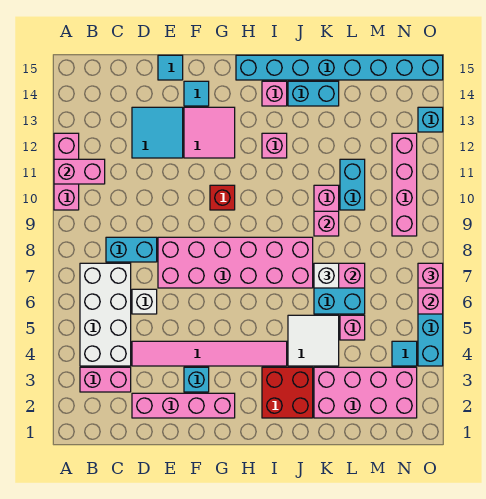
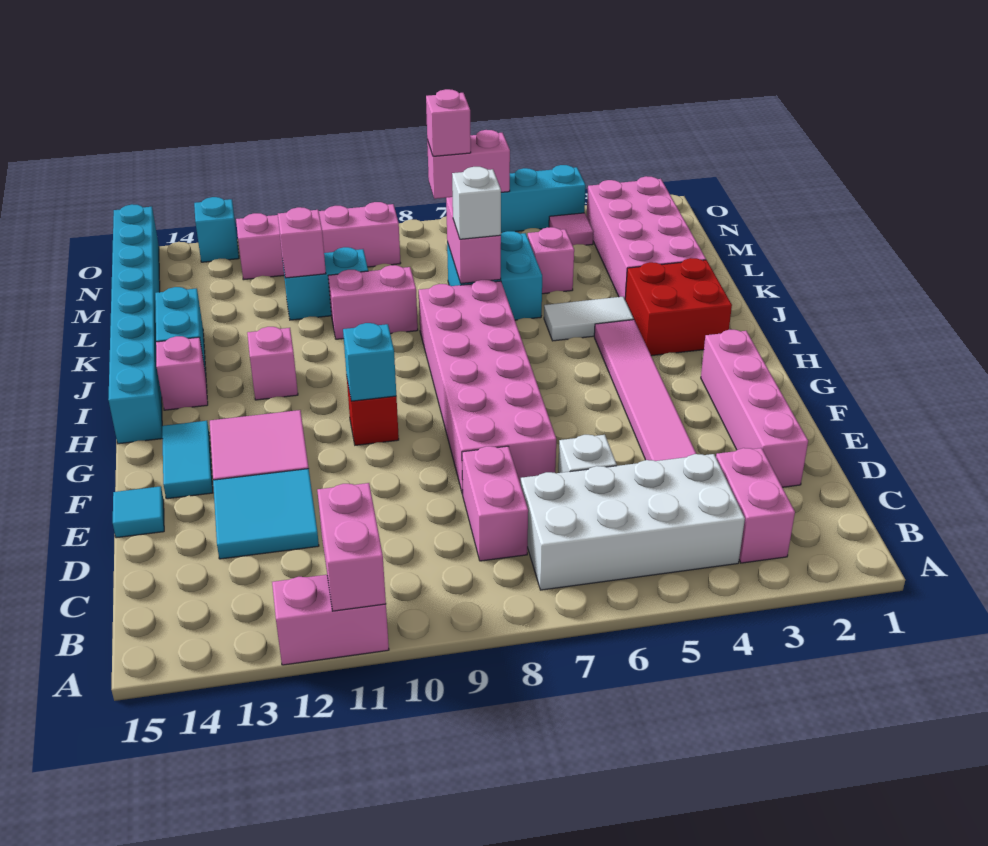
pink brick A10:A12 level 1 -> pink brick A11:A12 level 1
cyan brick C8:D8 level 1 -> pink brick C8:D8 level 1
cyan brick F3 level 1 -> cyan brick G10 level 2
cyan tile F14 level 1 -> cyan tile F14:G14 level 1
white tile J4:K5 level 1 -> white tile J4:J5 level 1
pink brick K9 level 2 -> pink brick L11 level 2
cyan tile N4 level 1 -> pink tile N4 level 1

